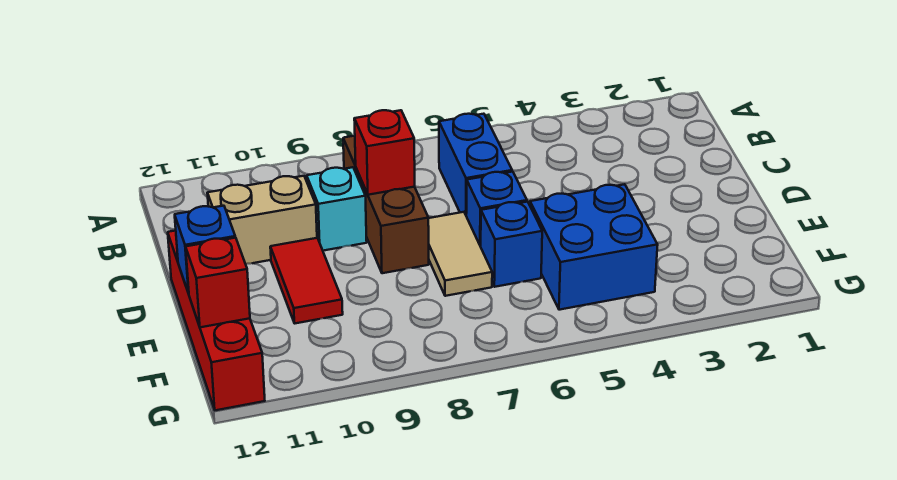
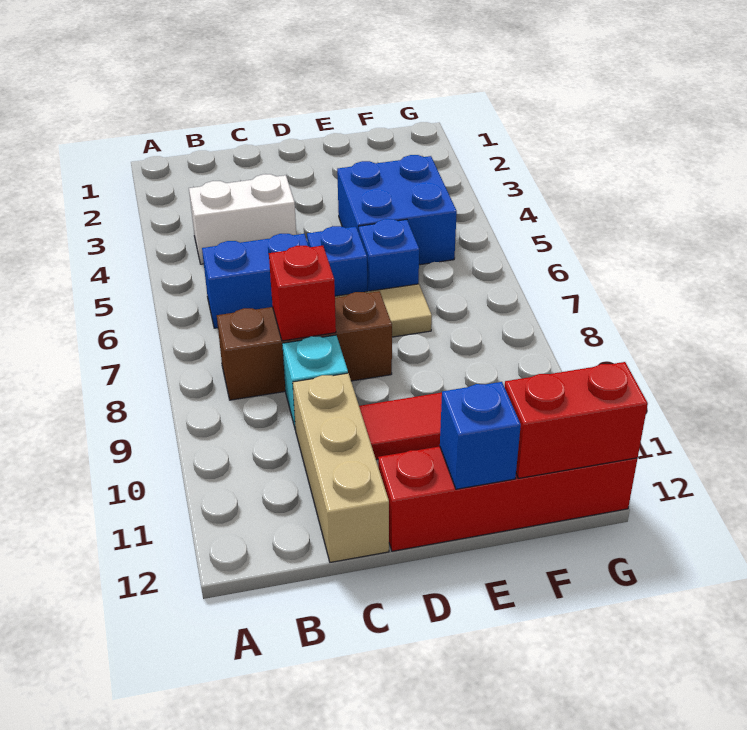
none -> white brick B4:C4 level 1
tan brick C10:C11 level 1 -> tan brick C10:C12 level 1
red brick F12 level 2 -> red brick F12:G12 level 2

